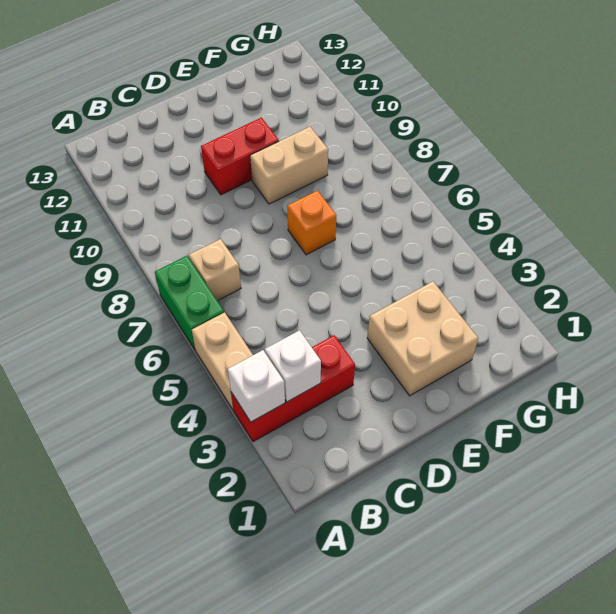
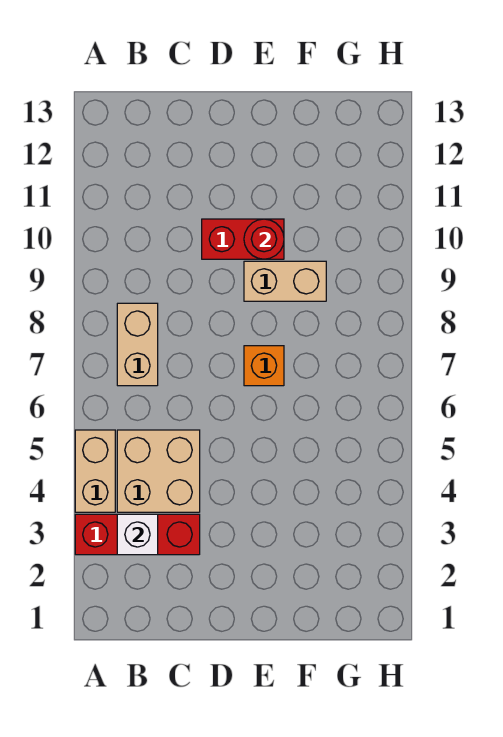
white brick A3 level 2 -> none
green brick A6:A7 level 1 -> none
tan brick B7 level 1 -> tan brick B7:B8 level 1
tan brick E2:F3 level 1 -> tan brick B4:C5 level 1
none -> red round brick E10 level 2

